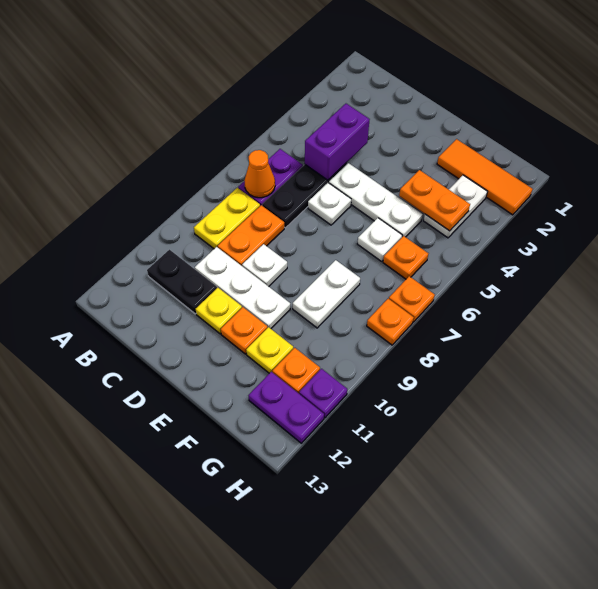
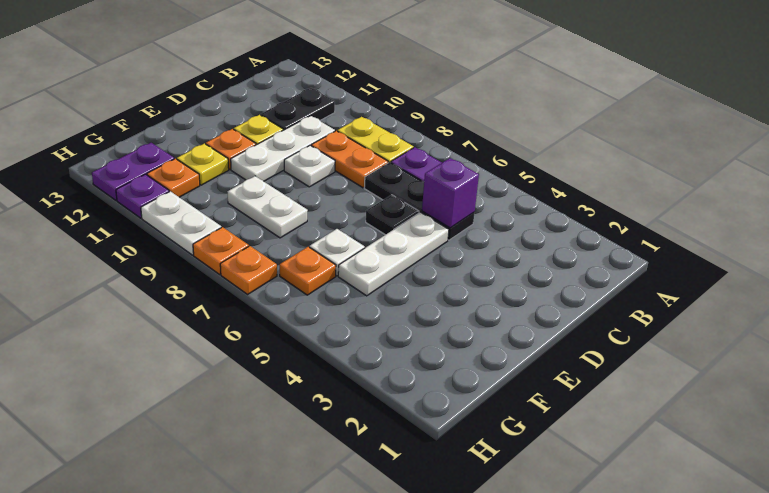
orange cone B7 level 2 -> none
purple brick C4:C5 level 2 -> purple brick C5 level 2
white plate D6 level 1 -> black plate D6 level 1
orange tile F2:H2 level 1 -> none
orange plate F4:G4 level 2 -> none
white plate G3:G4 level 1 -> white plate H9:H10 level 1

